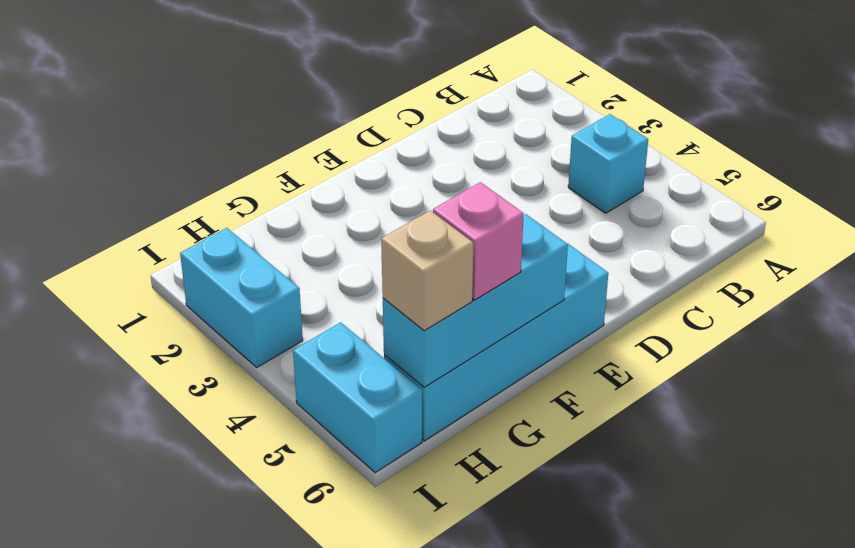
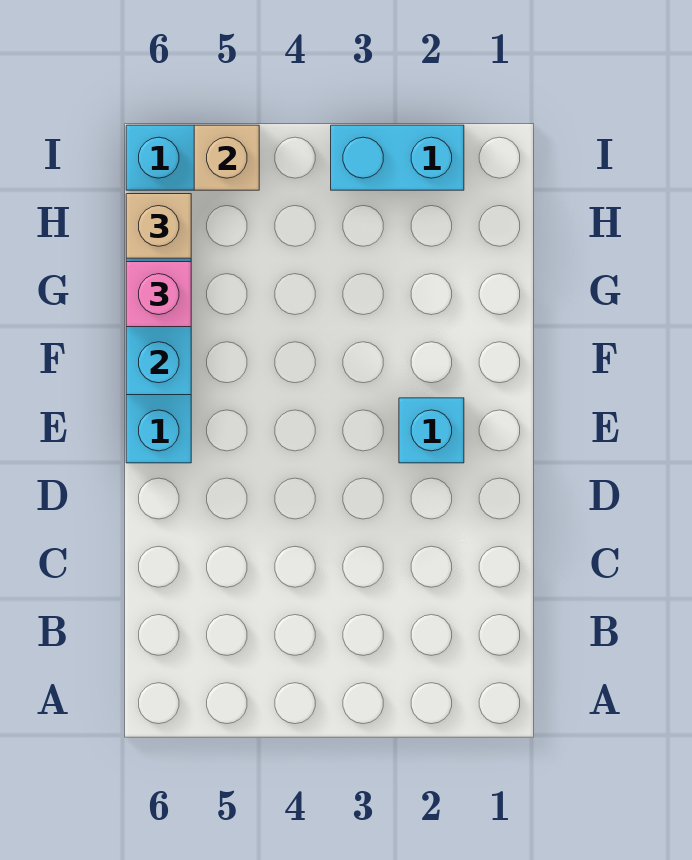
cyan brick B4 level 1 -> cyan brick E2 level 1
none -> tan brick I5 level 2

